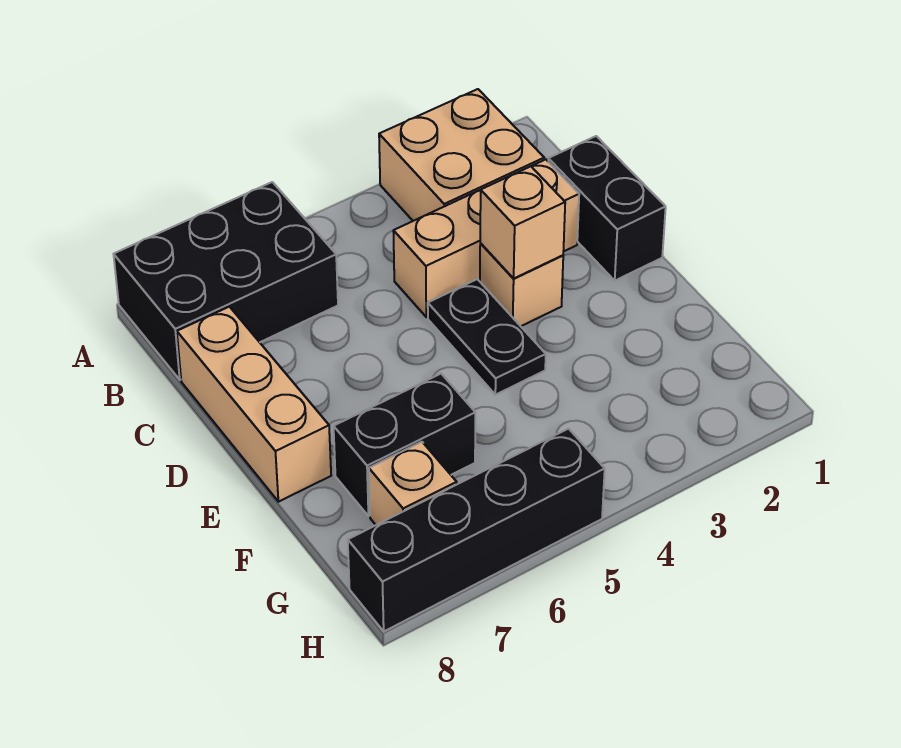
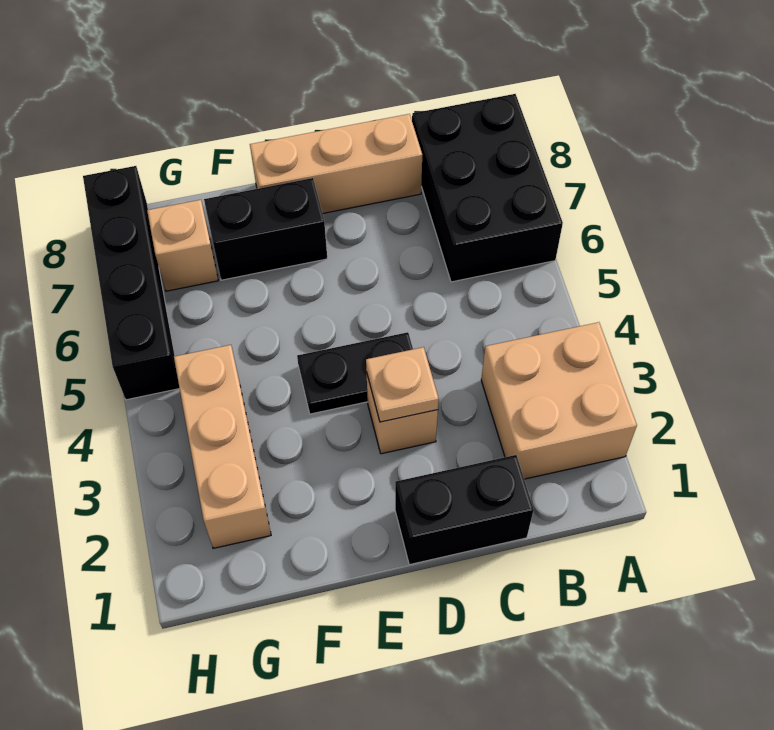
tan brick C2:C4 level 1 -> tan brick G2:G4 level 1
tan brick D3 level 2 -> tan plate D3 level 2
black brick F6:F7 level 1 -> black brick E7:F7 level 1

